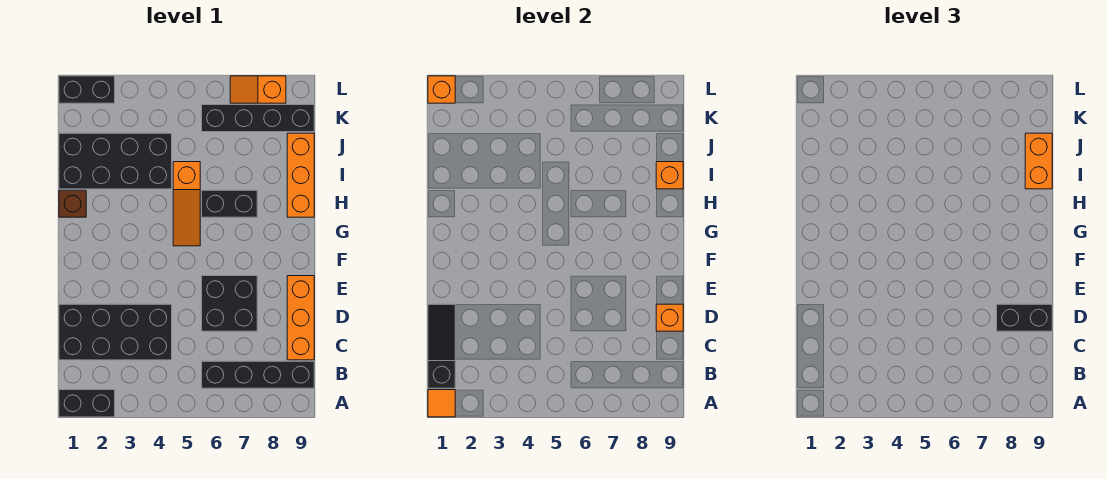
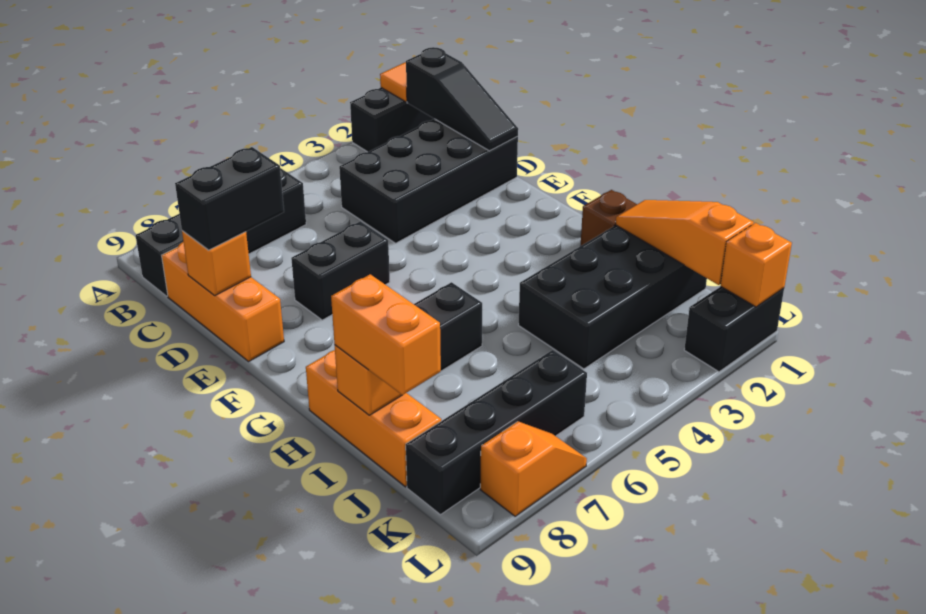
black brick D6:E7 level 1 -> black brick E6:E7 level 1
orange slope G5:I5 level 1 top I -> orange slope I1:K1 level 2 top K

